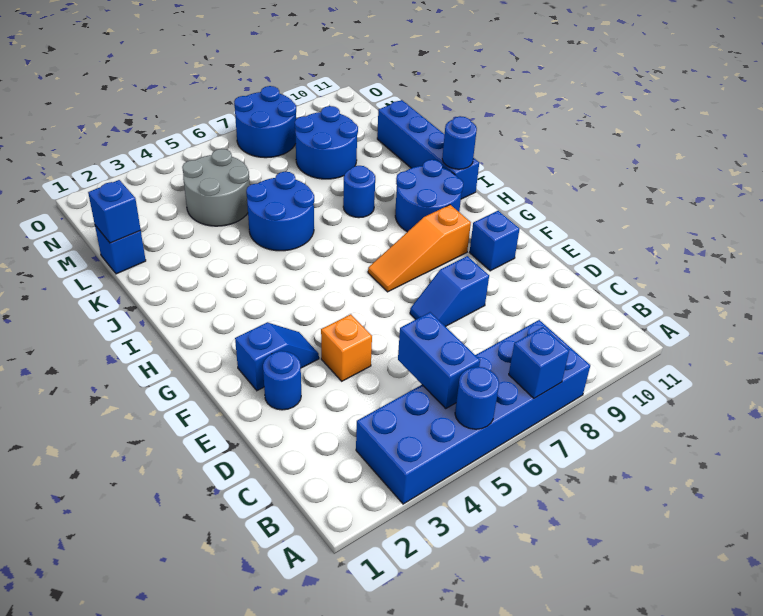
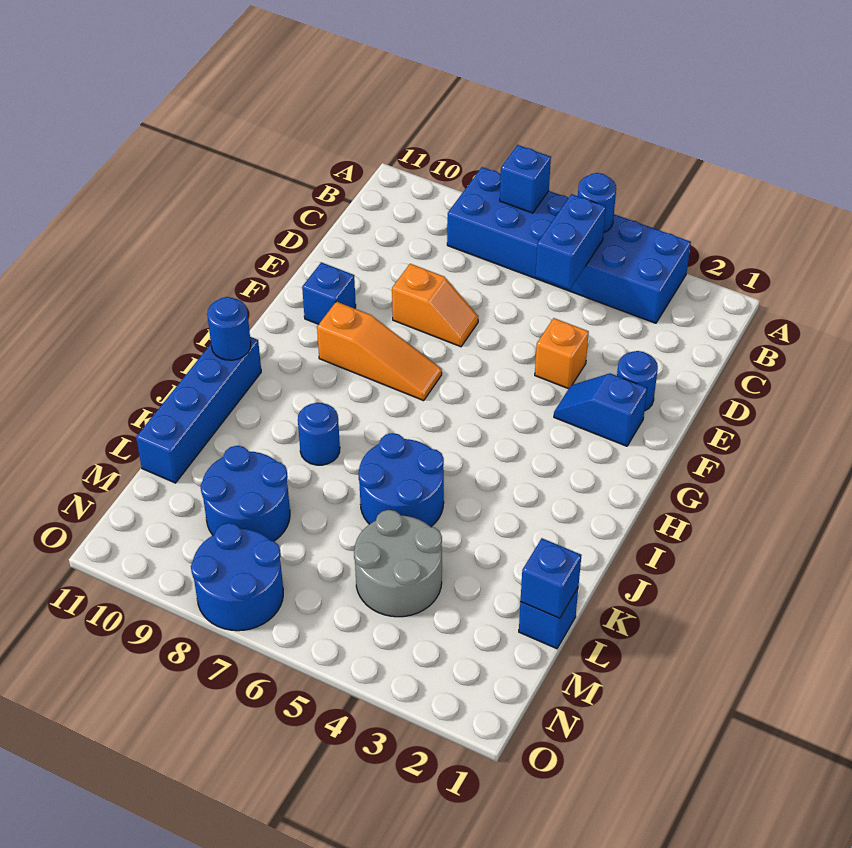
blue slope E7:E8 level 1 top 8 -> orange slope E7:E8 level 1 top 8
blue round brick H9:I10 level 1 -> none

